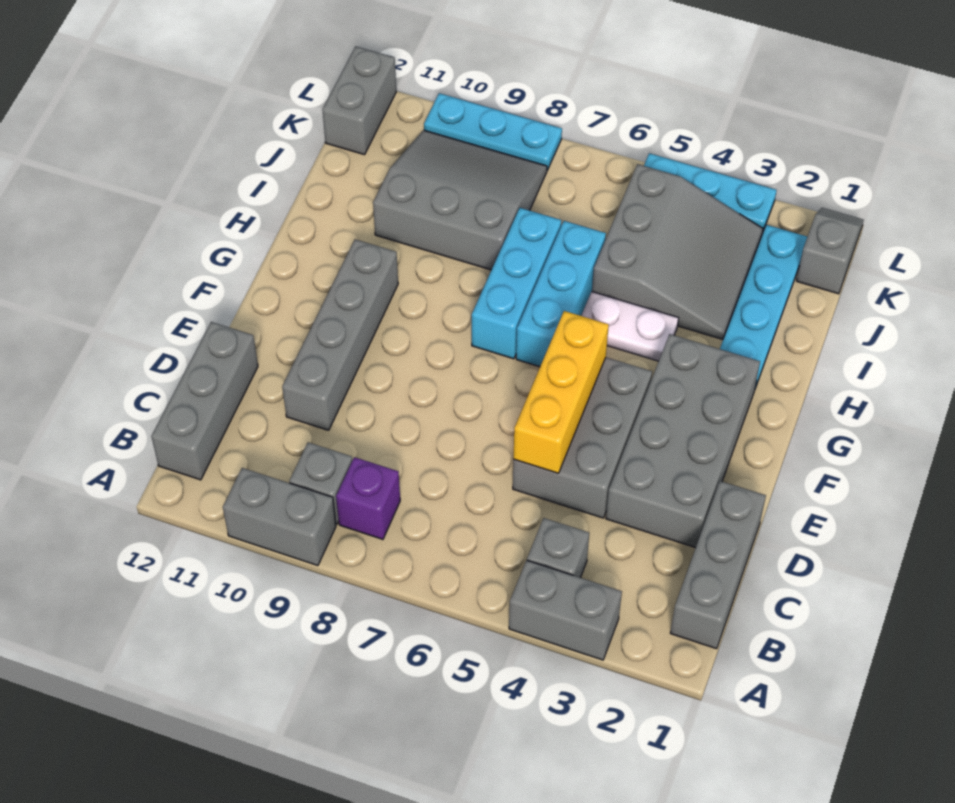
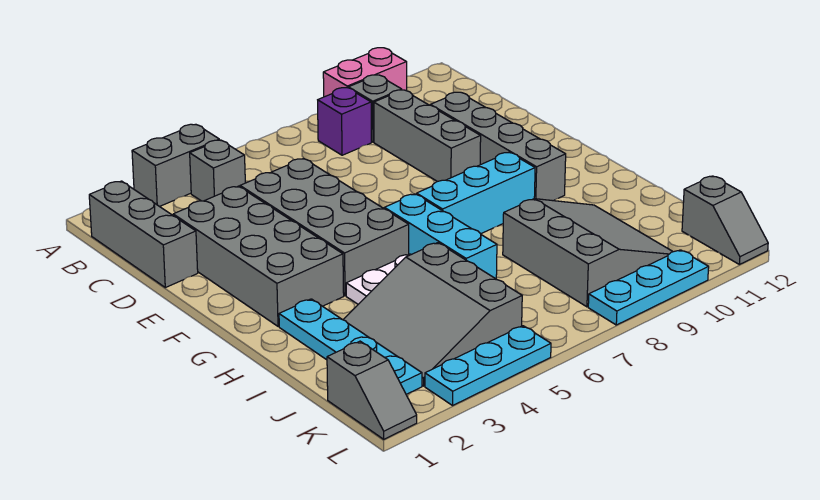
grey brick A9:A10 level 1 -> pink brick A9:A10 level 1
grey brick B12:D12 level 1 -> grey brick C9:E9 level 1
grey brick D4:F5 level 1 -> grey brick D4:G5 level 1
yellow brick D5:F5 level 2 -> none
cyan brick G7:I7 level 1 -> cyan brick G7:G9 level 1
grey slope I8:K10 level 1 top I -> grey slope I8:K10 level 1 top 8
grey brick K12:L12 level 1 -> grey slope K12:L12 level 1 top K

